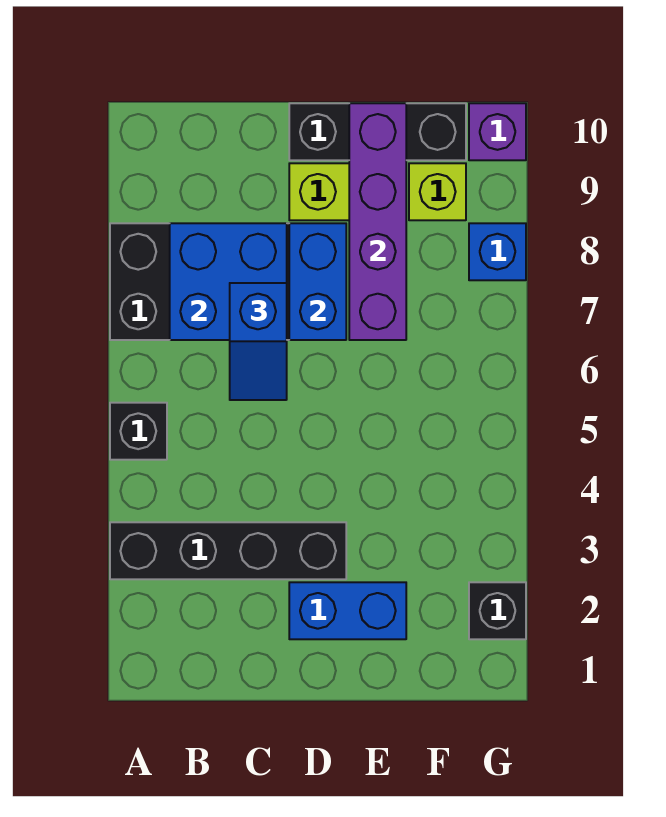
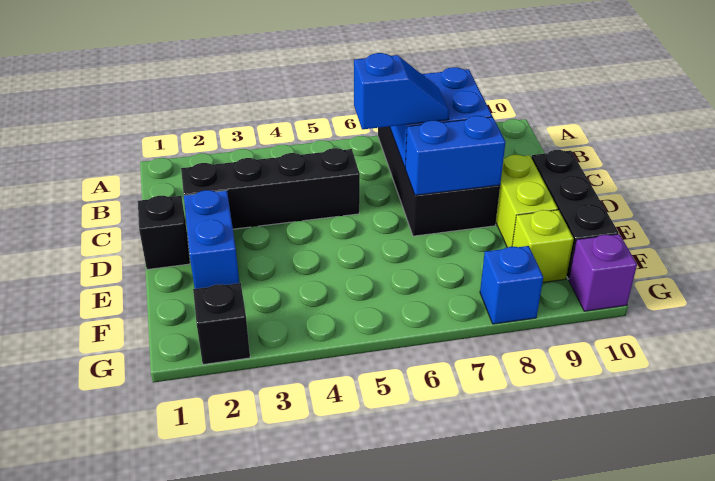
black brick A3:D3 level 1 -> black brick C2:C5 level 1
black brick A5 level 1 -> black brick D1 level 1
blue slope C6:C7 level 3 top 7 -> blue slope C6:C7 level 3 top 6
purple brick E7:E10 level 2 -> none

